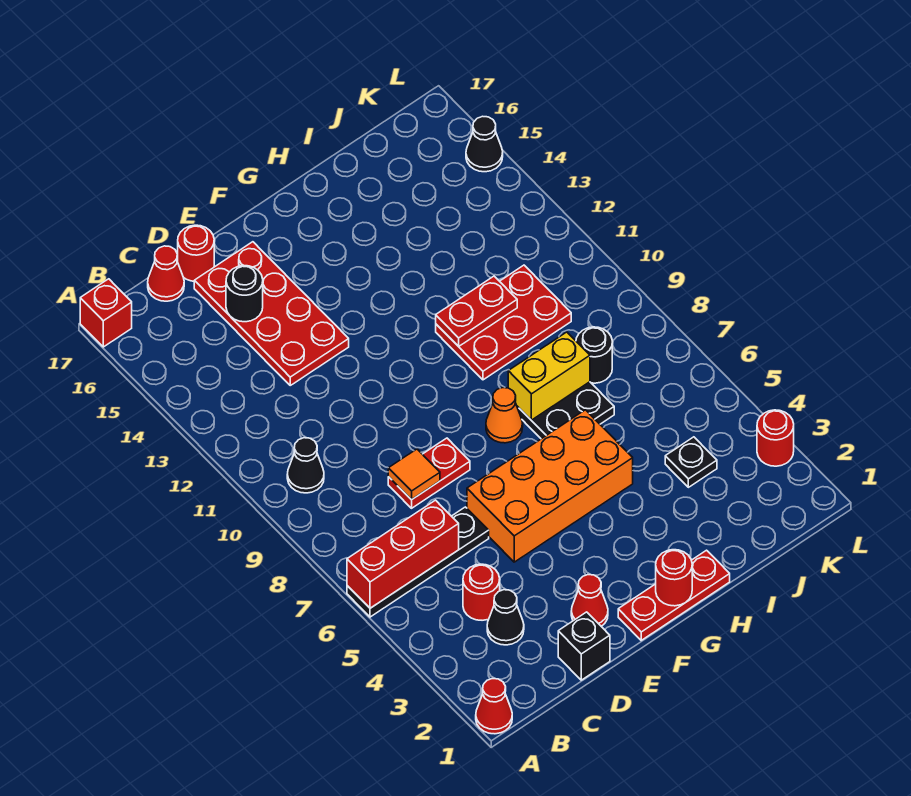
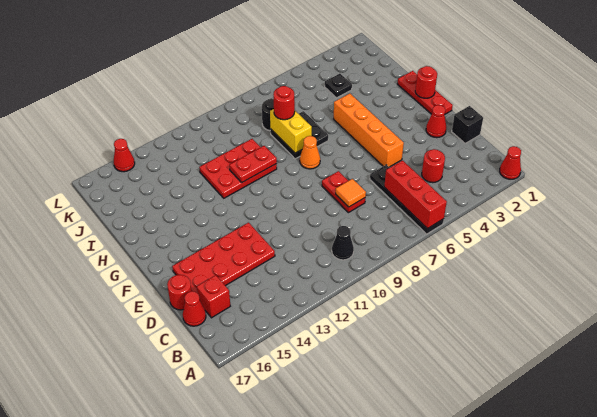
red brick A17 level 1 -> red brick C16 level 1
black cone C3 level 1 -> none
black round brick D15 level 2 -> none
orange brick E5:H6 level 1 -> orange brick E5:H5 level 1
red plate H10:J11 level 1 -> red plate H10:I12 level 1
red plate H11:I11 level 2 -> red plate H10:H11 level 2
red round brick L3 level 1 -> red round brick I8 level 3
black cone L15 level 1 -> red cone L15 level 1

